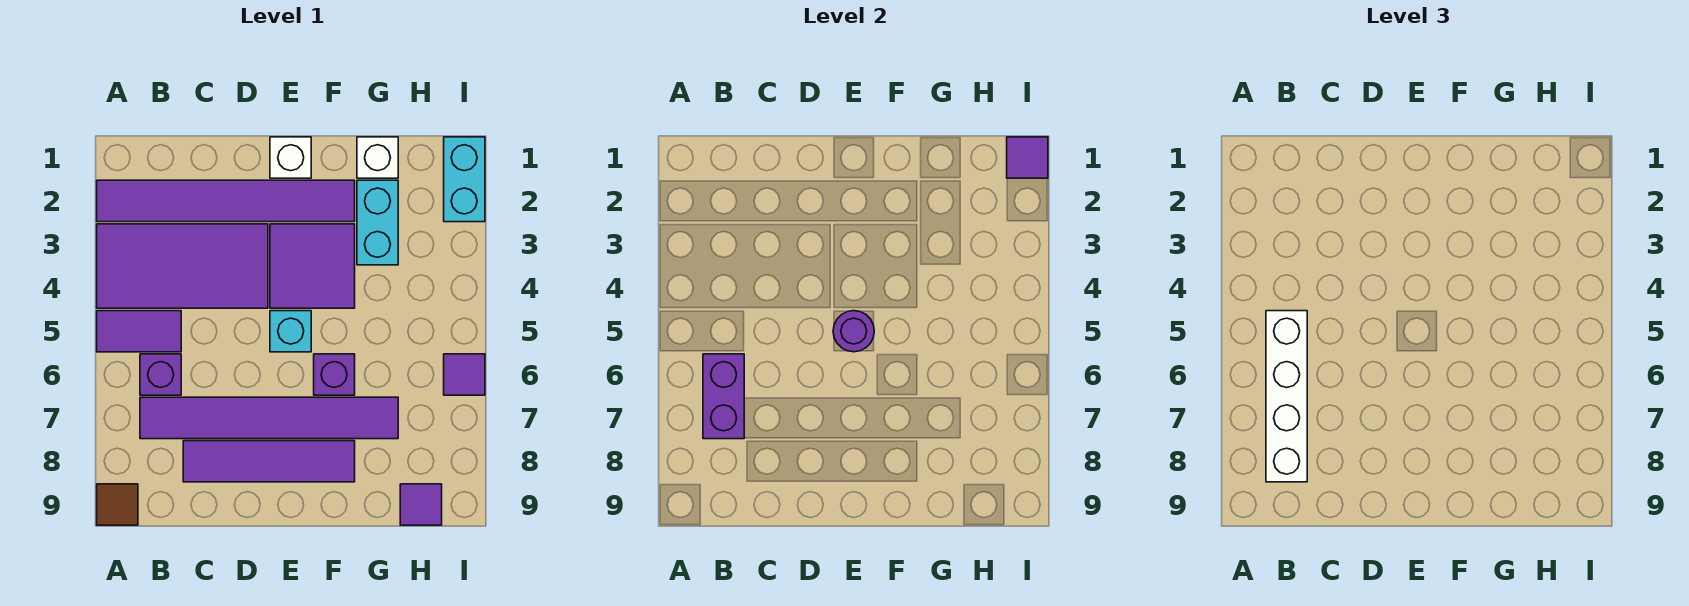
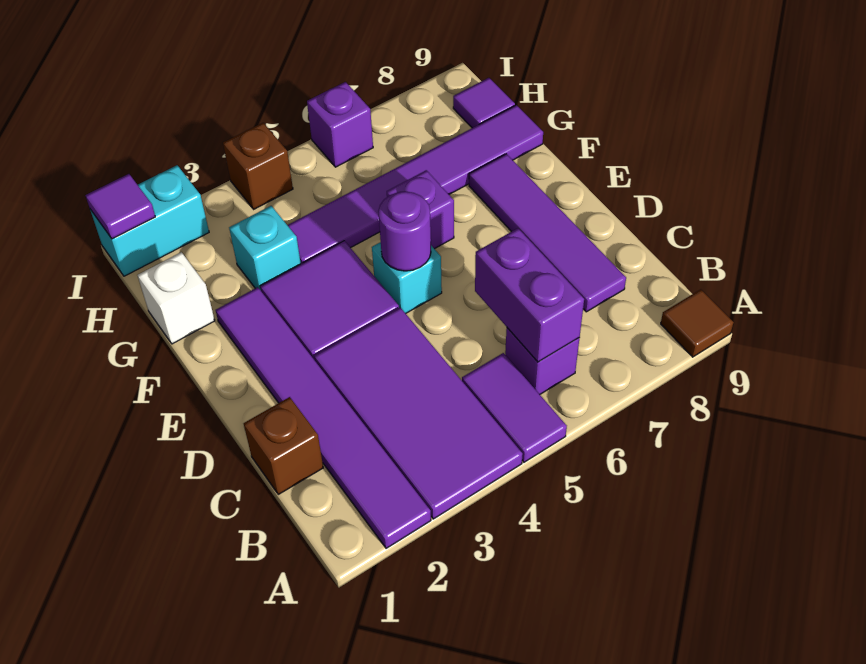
white brick B5:B8 level 3 -> none
purple brick B6:B7 level 2 -> purple brick B6:C6 level 2
purple tile B7:G7 level 1 -> purple tile G4:G9 level 1
none -> brown brick C1 level 1
white brick E1 level 1 -> none
cyan brick G2:G3 level 1 -> cyan brick G3 level 1
none -> brown brick I4 level 1
purple tile I6 level 1 -> purple brick I6 level 1

